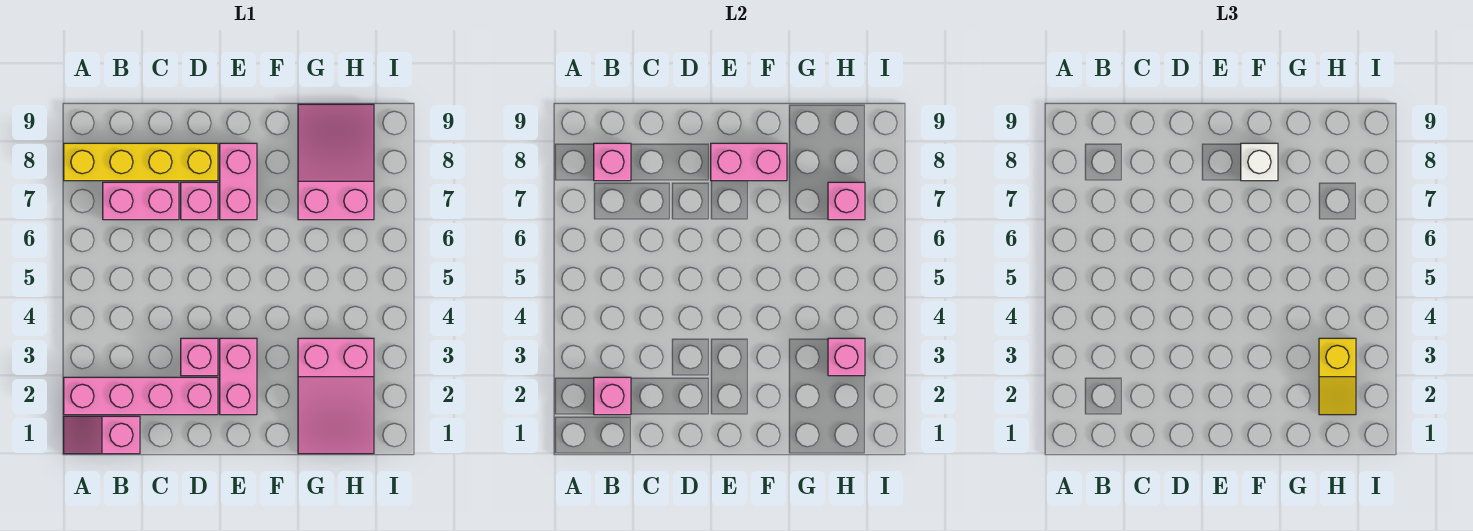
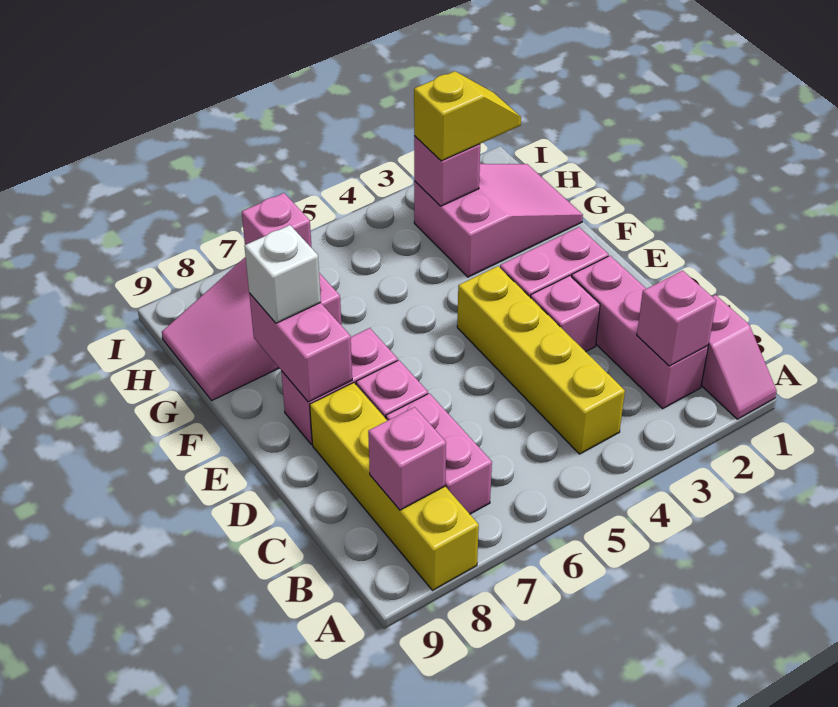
pink brick A2:D2 level 1 -> pink brick B2:D2 level 1
none -> yellow brick B4:E4 level 1

